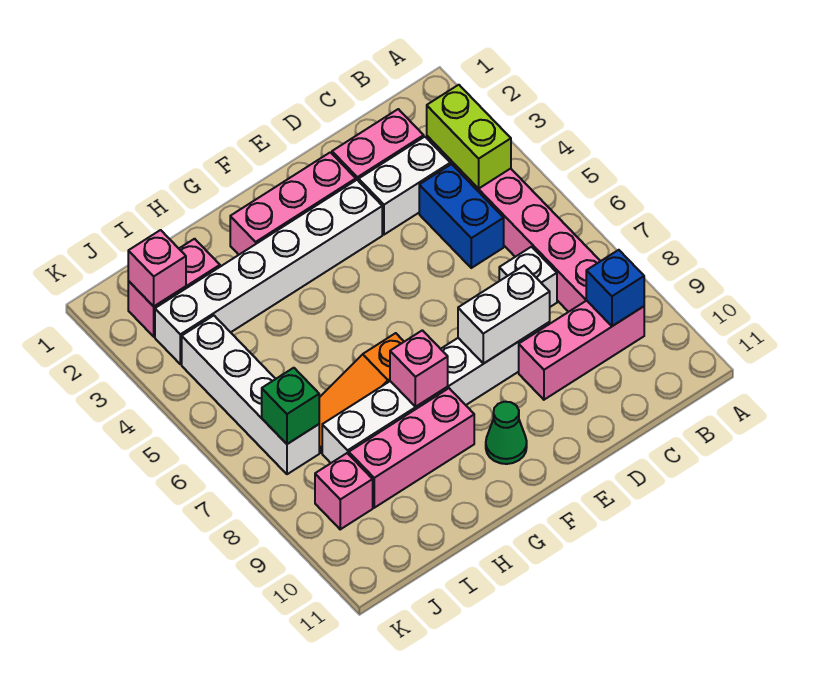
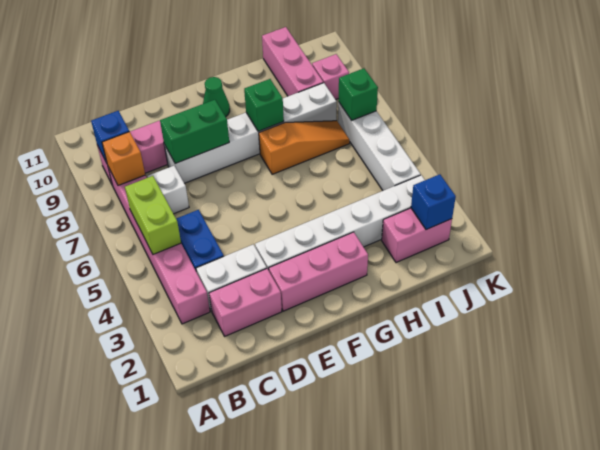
lime brick B3:B4 level 2 -> lime brick B5:B6 level 2
none -> orange brick B8 level 2
white brick D8:E8 level 2 -> green brick D8:E8 level 2
pink brick G8 level 2 -> green brick G8 level 2
pink brick G9:I9 level 1 -> pink brick I9:I11 level 1
pink brick J2 level 2 -> blue brick J2 level 2

